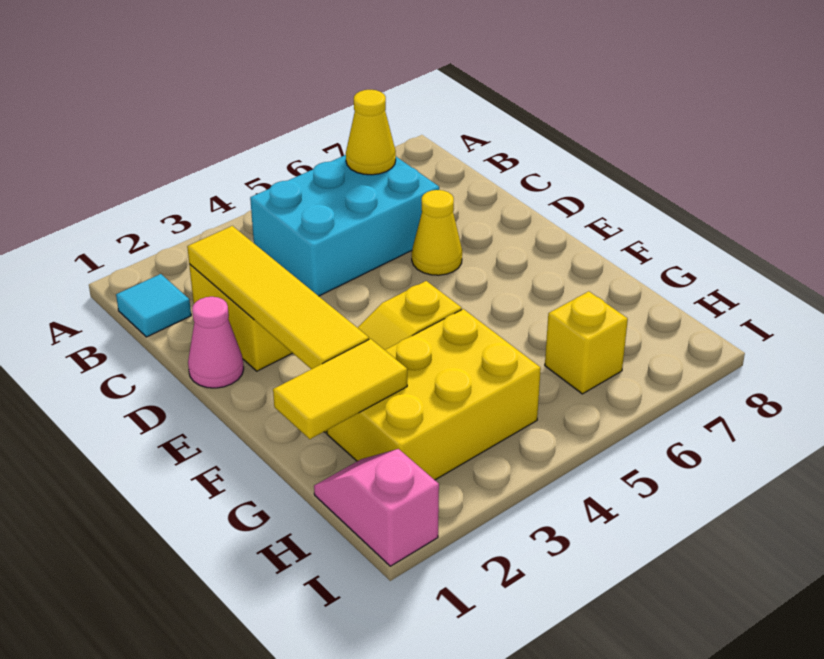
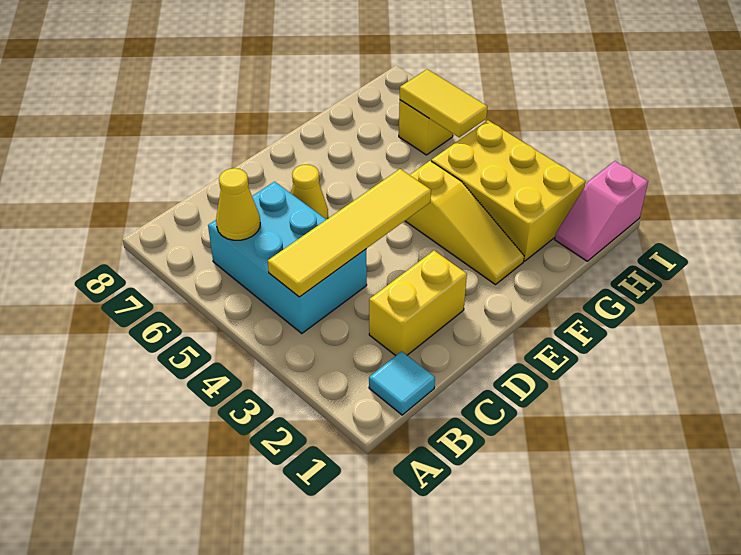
yellow tile C2:F2 level 2 -> yellow tile B4:E4 level 2
pink cone D1 level 1 -> none
yellow tile G1:G2 level 2 -> yellow tile H5:H6 level 2

